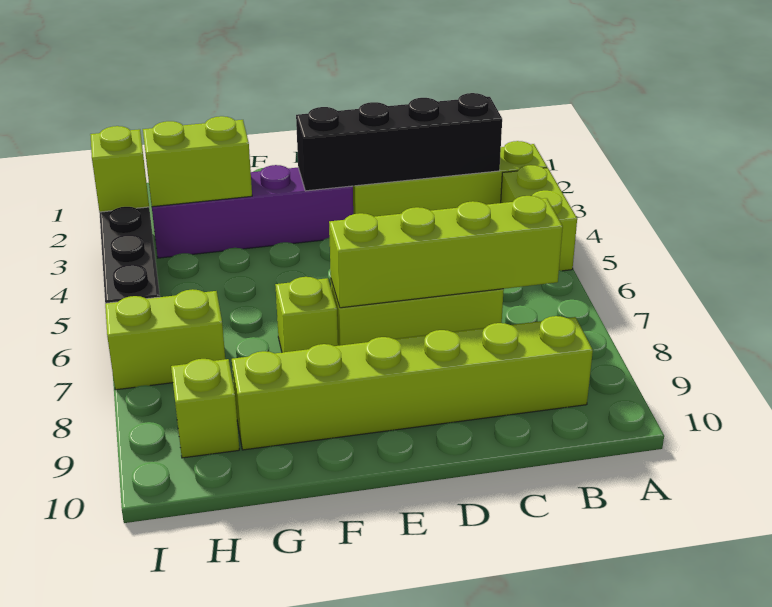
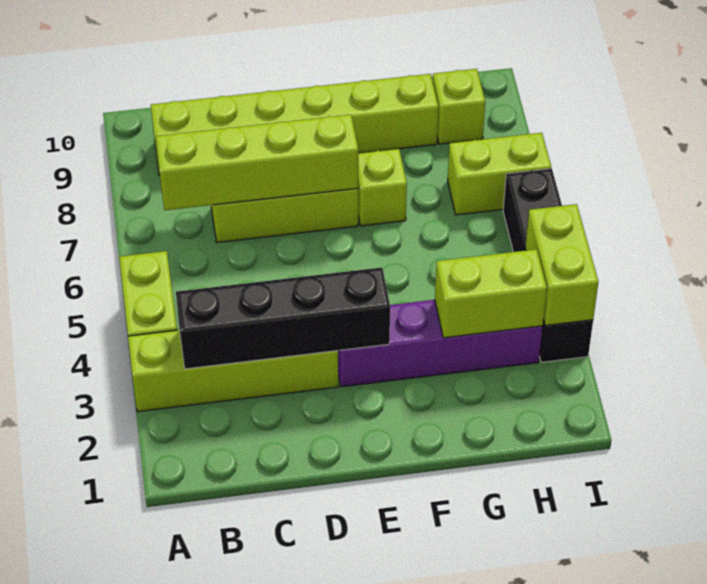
lime brick I3 level 2 -> lime brick I3:I4 level 2

